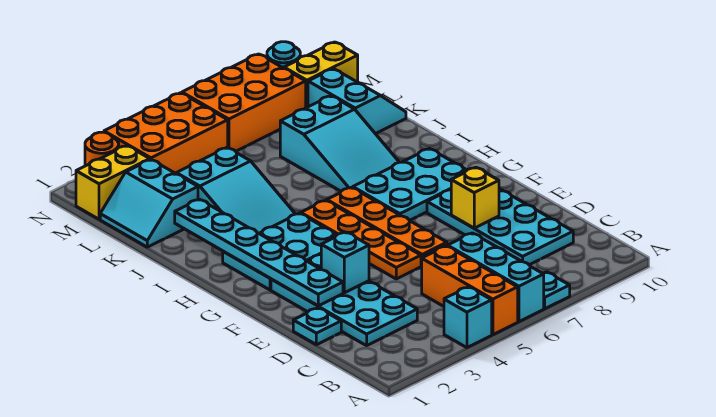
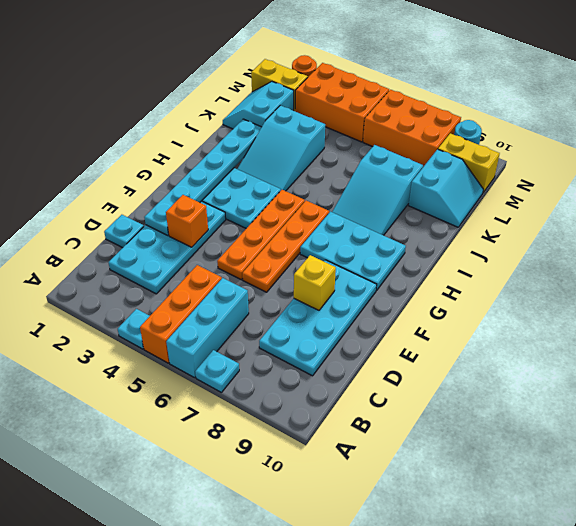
cyan brick A4 level 1 -> cyan plate A4 level 1
cyan brick E3 level 2 -> orange brick E3 level 2

